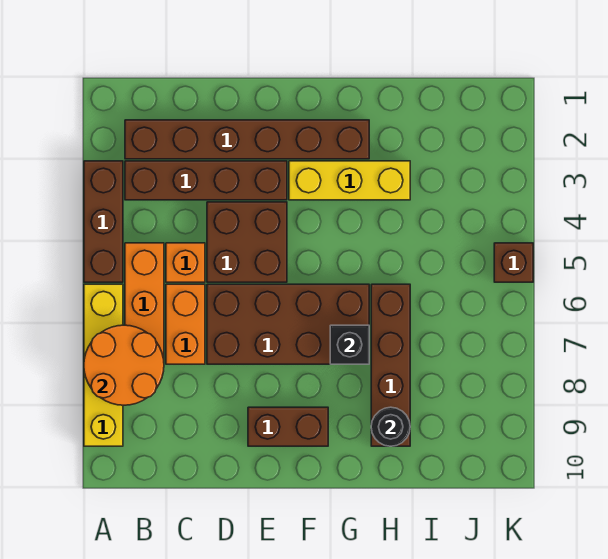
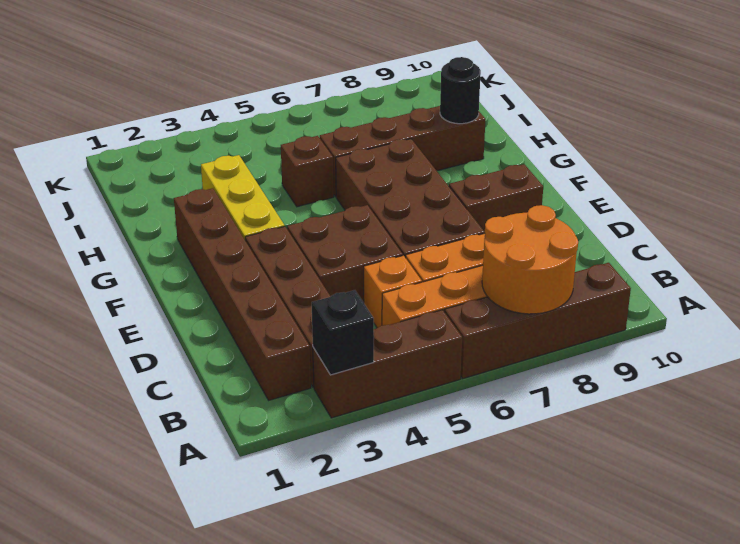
yellow brick A6:A9 level 1 -> brown brick A6:A9 level 1
brown brick E9:F9 level 1 -> brown brick E8:E9 level 1
black brick G7 level 2 -> black brick A3 level 2
brown brick K5 level 1 -> brown brick H5 level 1

